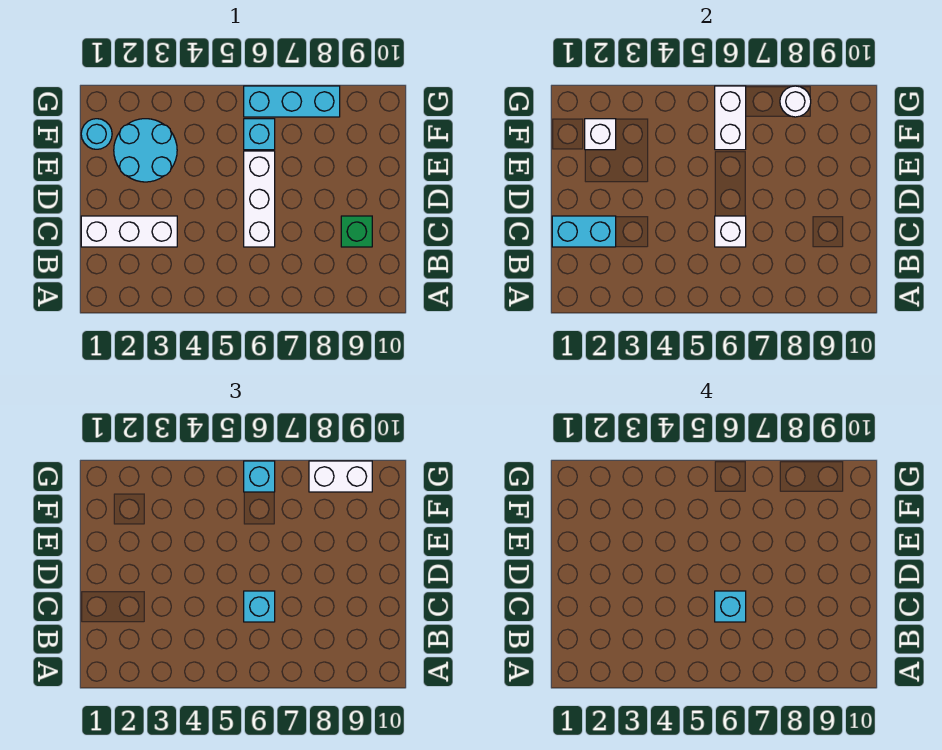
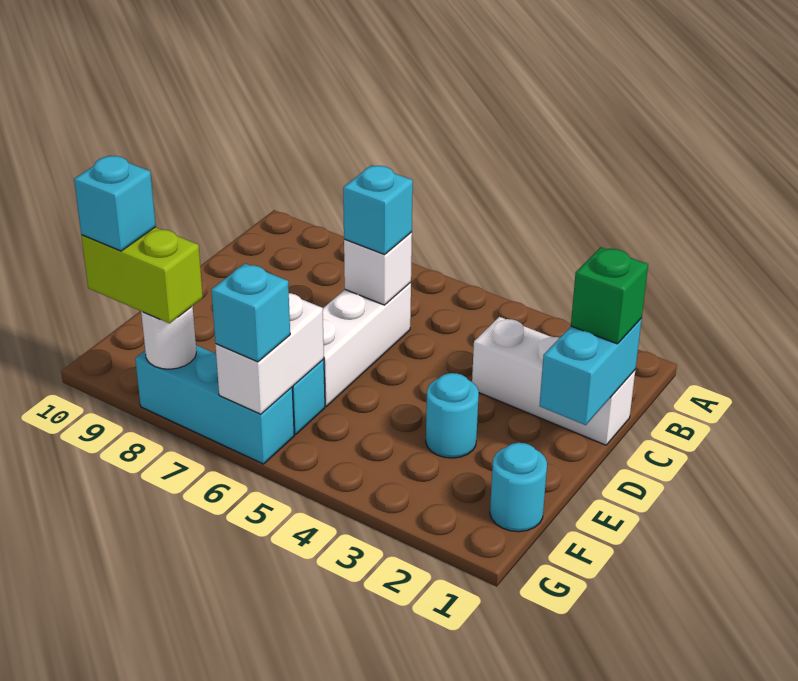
cyan brick C1:C2 level 2 -> cyan brick C1:D1 level 2
cyan brick C6 level 4 -> cyan brick G9 level 4
green brick C9 level 1 -> green brick C1 level 3
cyan round brick E2:F3 level 1 -> cyan round brick E3 level 1
white brick F2 level 2 -> none
white brick G8:G9 level 3 -> lime brick G8:G9 level 3

